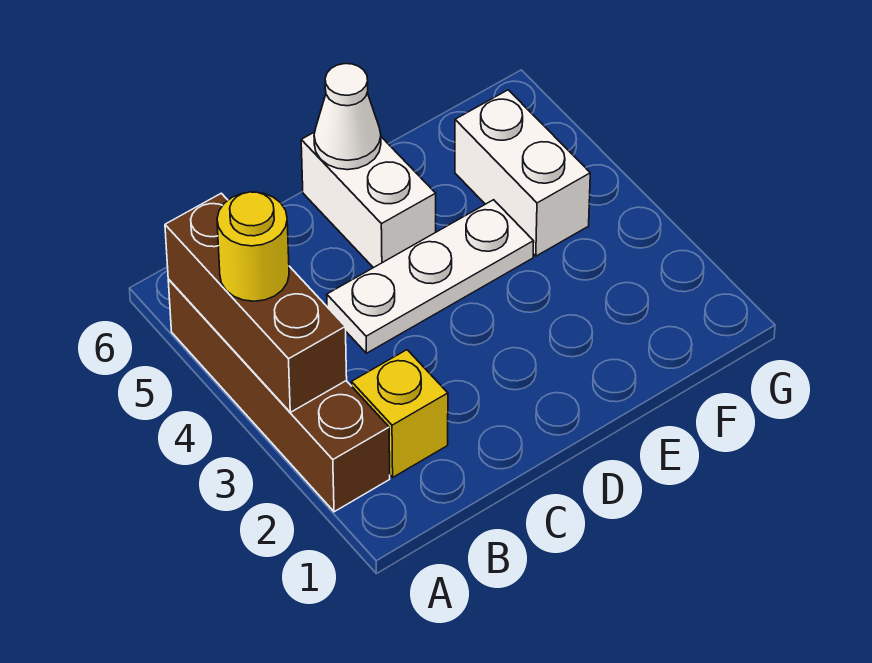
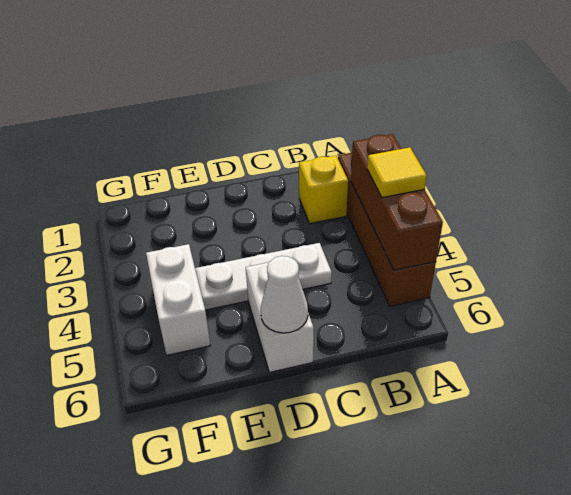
yellow round brick A4 level 3 -> yellow tile A4 level 3

